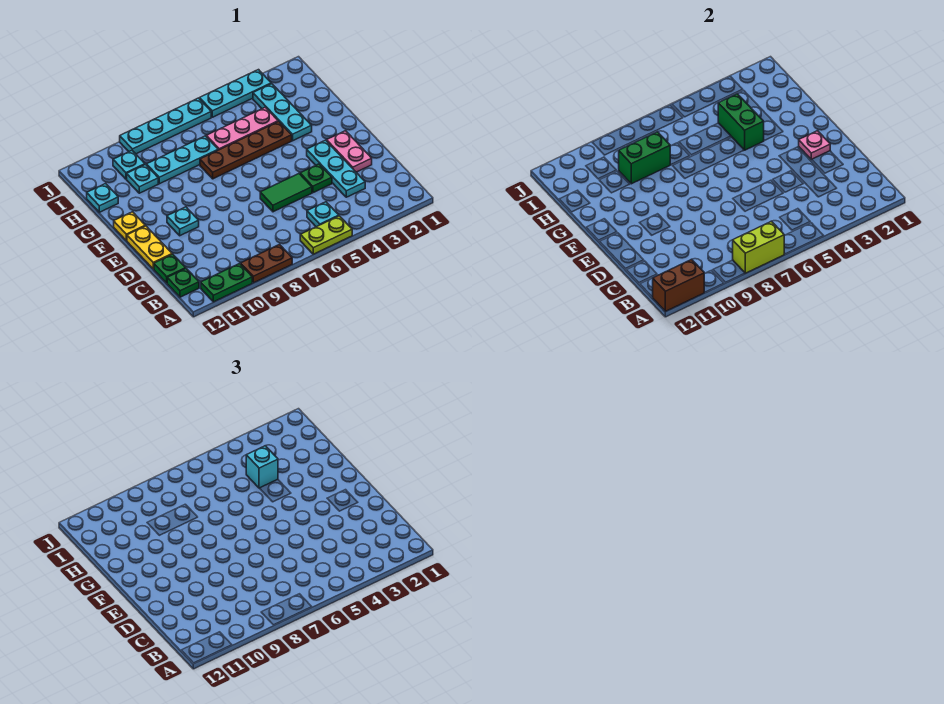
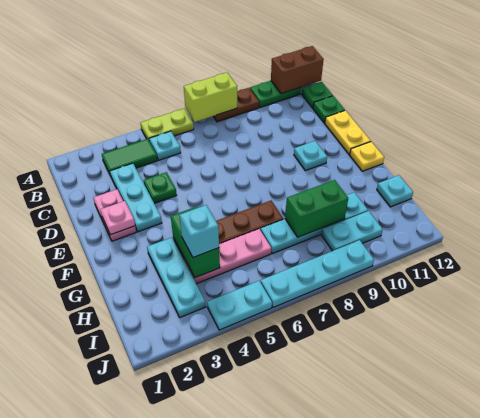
green tile D5:D6 level 1 -> green tile B3:B4 level 1
cyan plate I10 level 1 -> cyan plate I9:I10 level 1
cyan plate J3:J5 level 1 -> cyan plate J4:J5 level 1

